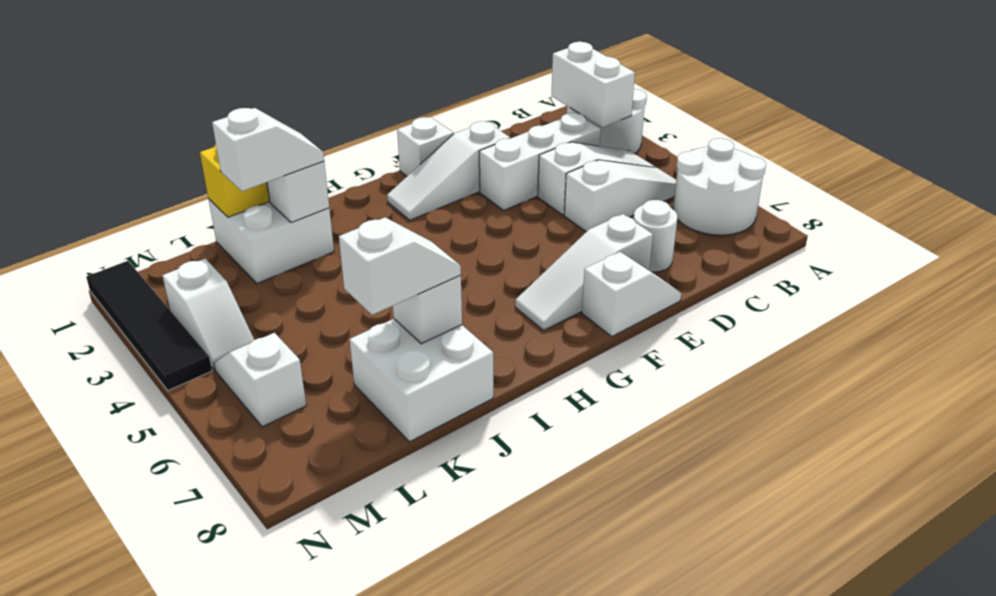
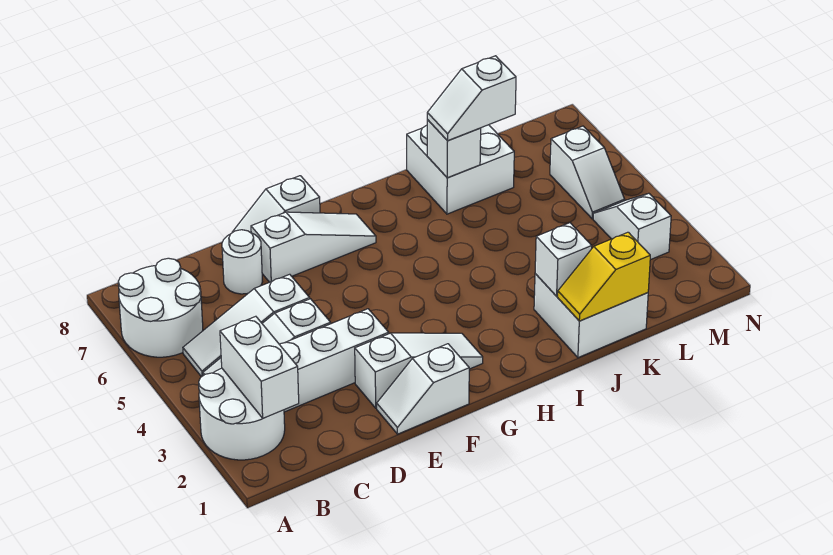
white slope J2:K2 level 3 top K -> none
black tile N1:N4 level 1 -> none

